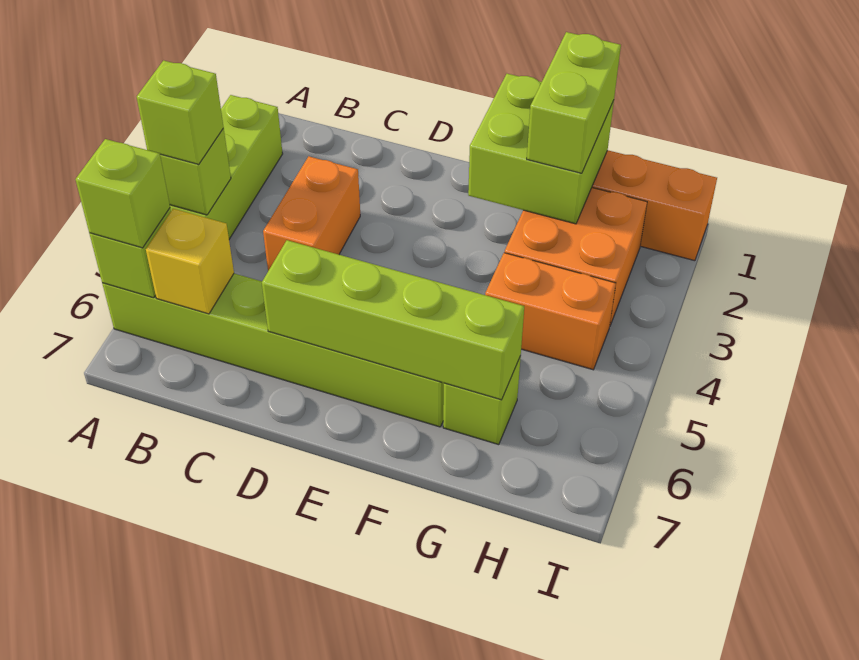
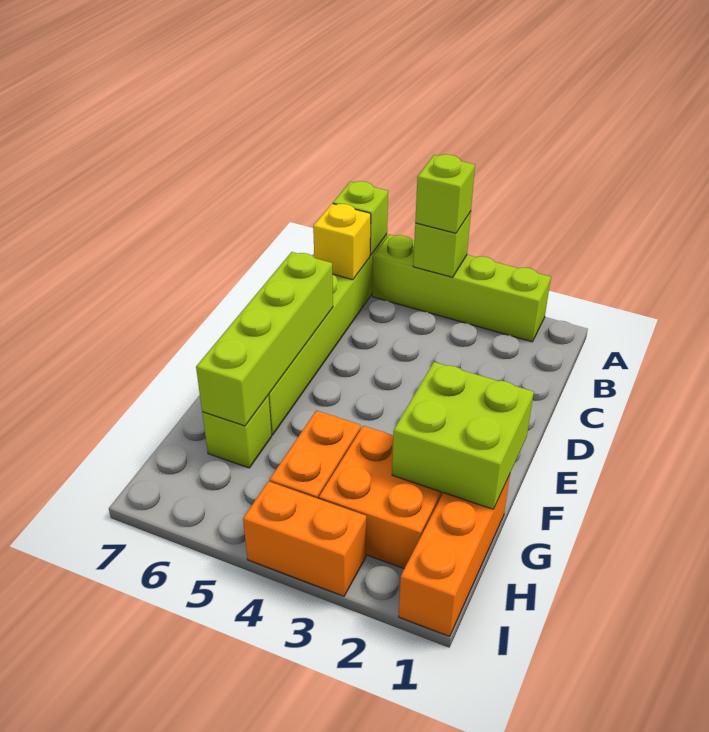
lime brick A6 level 3 -> none
orange brick C3:C4 level 1 -> orange brick I3:I4 level 1
lime brick G1:G2 level 3 -> none

